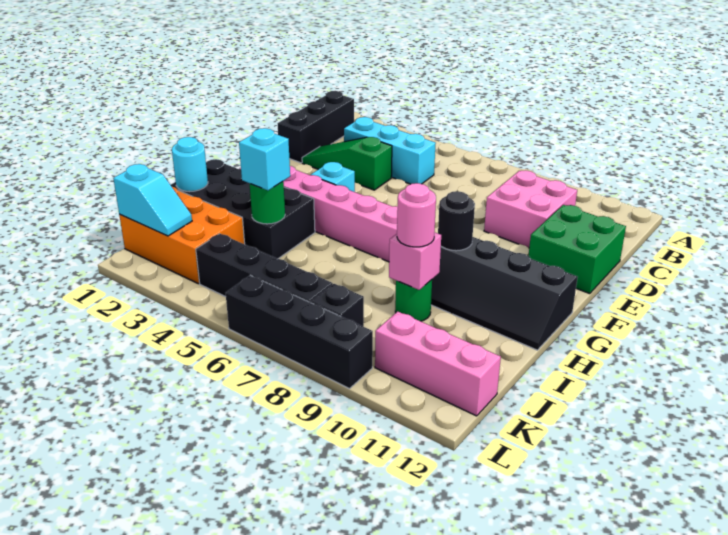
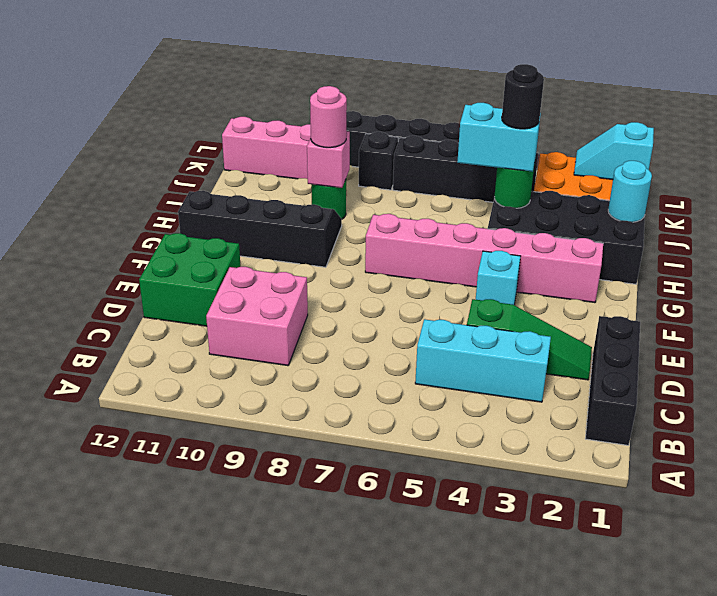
black round brick G9 level 2 -> black round brick I4 level 4
cyan brick I4 level 3 -> cyan brick I4:I5 level 3

